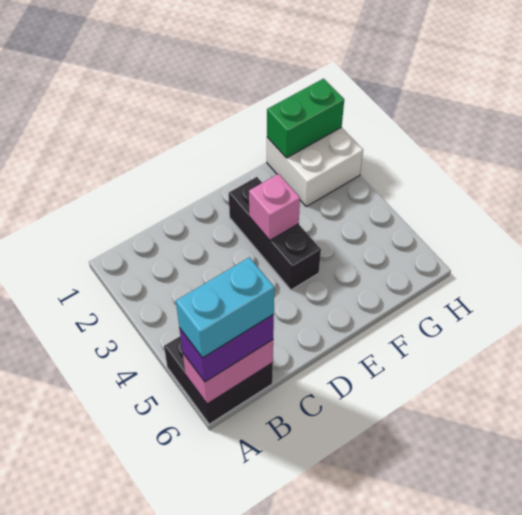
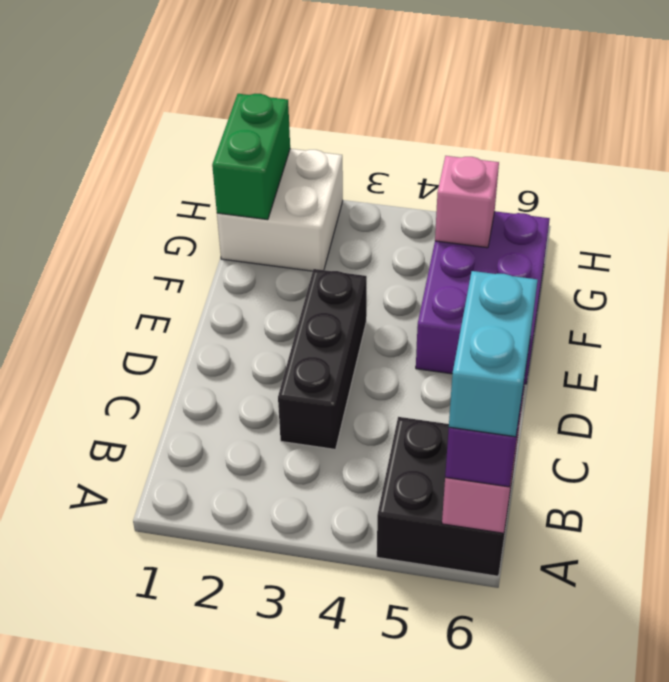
black brick E2:E4 level 1 -> black brick C3:E3 level 1
pink brick E3 level 2 -> pink brick G5 level 2
none -> purple brick E5:G6 level 1

